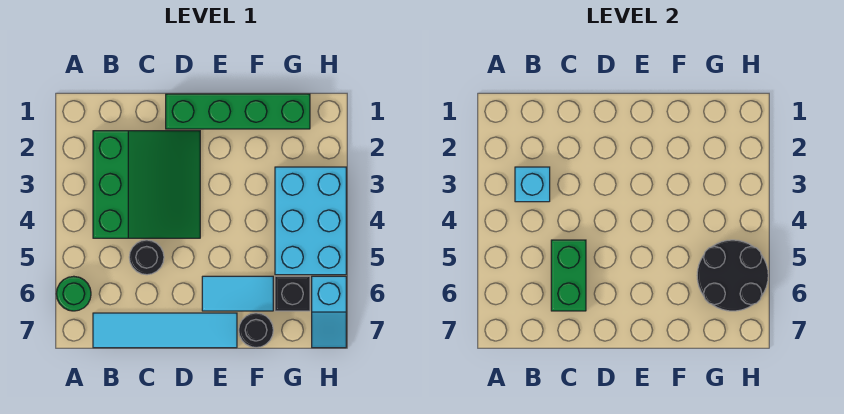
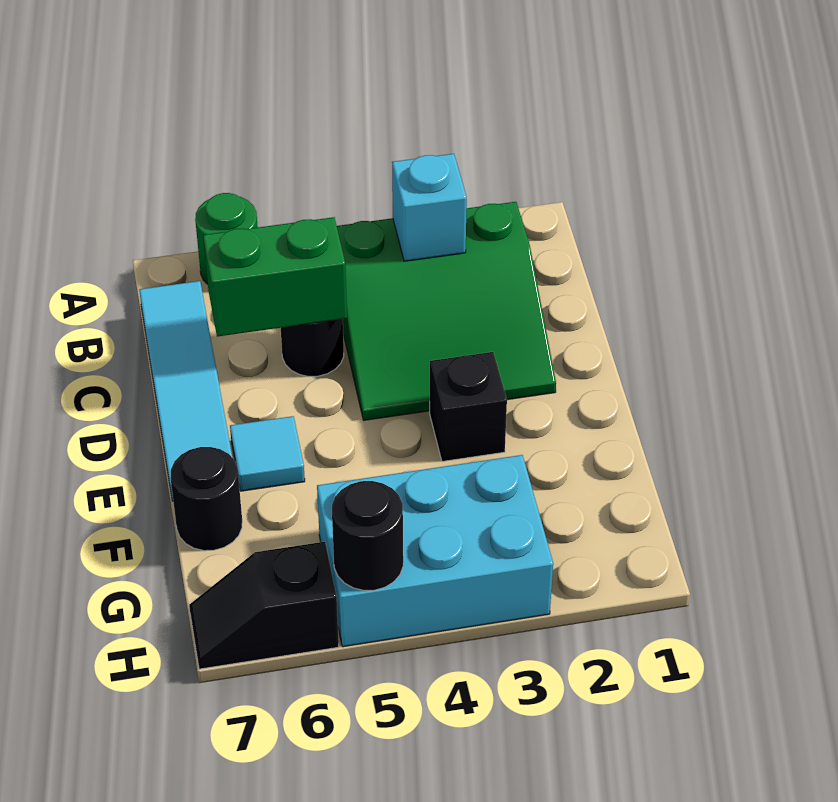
green brick D1:G1 level 1 -> none
cyan tile E6:F6 level 1 -> cyan tile E6 level 1
black round brick G5:H6 level 2 -> black round brick H5 level 2
black brick G6 level 1 -> black brick E3 level 1
cyan slope H6:H7 level 1 top 6 -> black slope H6:H7 level 1 top 6

